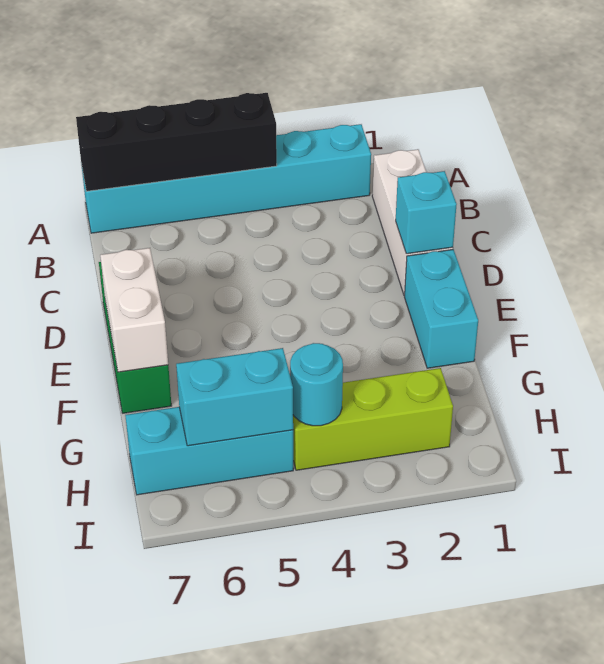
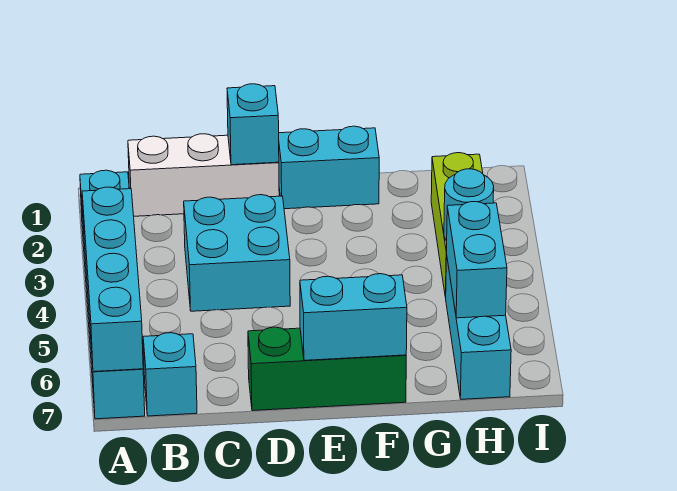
black brick A4:A7 level 2 -> cyan brick A4:A7 level 2
none -> cyan brick B7 level 1
none -> cyan brick C3:D4 level 1
white brick E7:F7 level 2 -> cyan brick E7:F7 level 2

